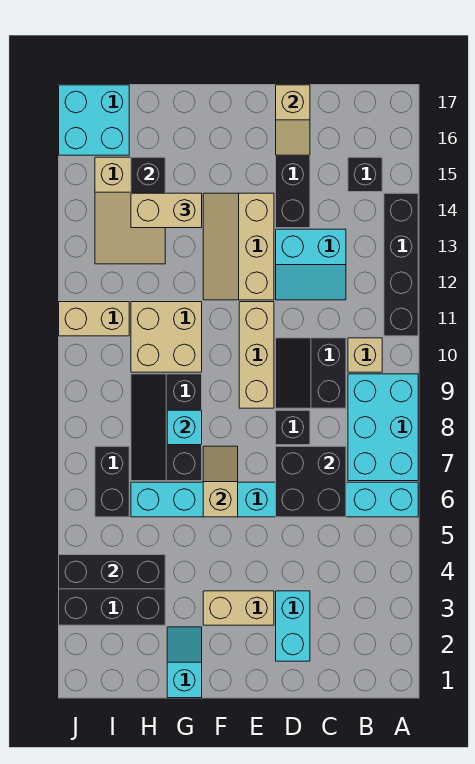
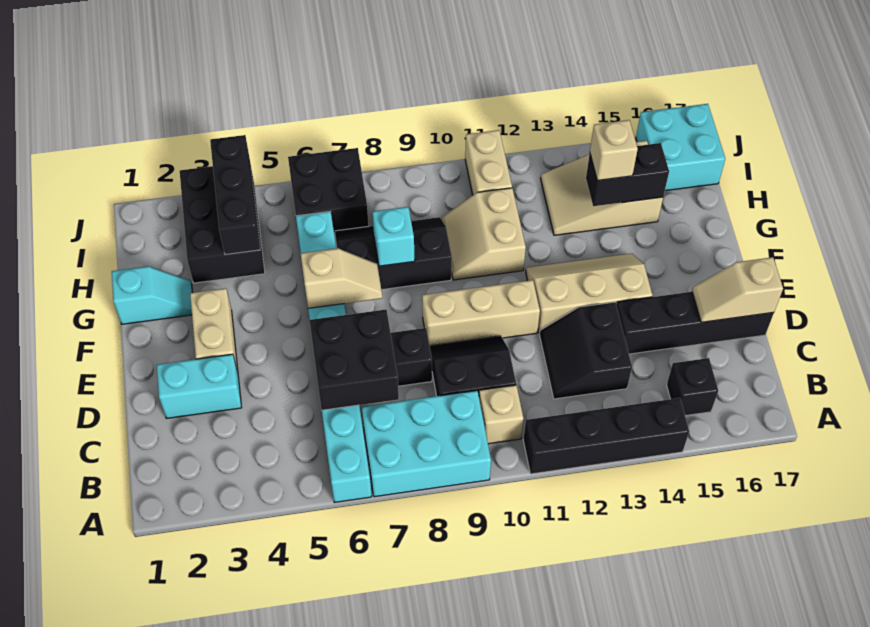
cyan slope C12:D13 level 1 top 13 -> black slope C12:D13 level 1 top 13
tan brick G10:H11 level 1 -> tan slope G10:H11 level 1 top 11
tan brick G14:H14 level 3 -> tan brick H14 level 3
black brick I6:I7 level 1 -> black brick I6:J7 level 1

